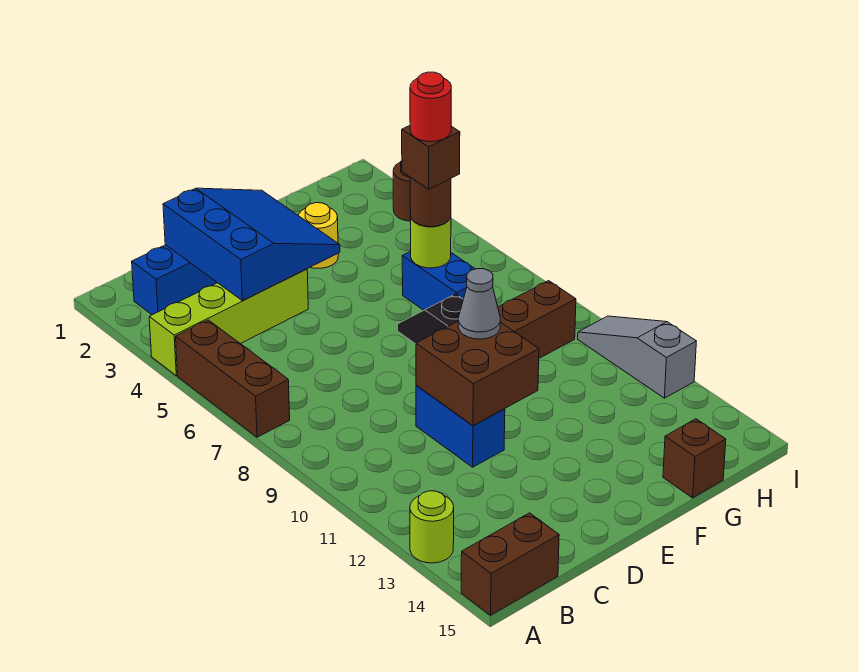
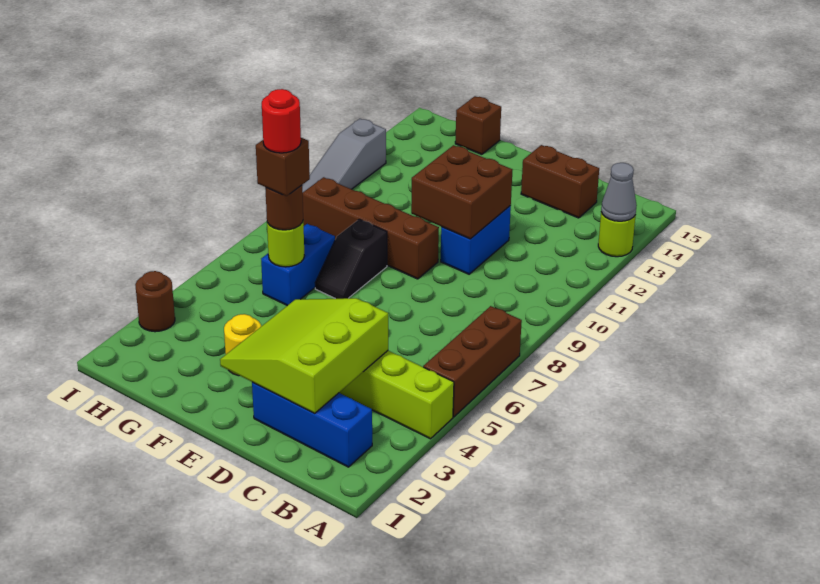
brown brick A15:B15 level 1 -> brown brick C14:D14 level 1
blue slope C2:E4 level 2 top C -> lime slope C2:E4 level 2 top C
grey cone E10 level 3 -> grey cone A13 level 2

